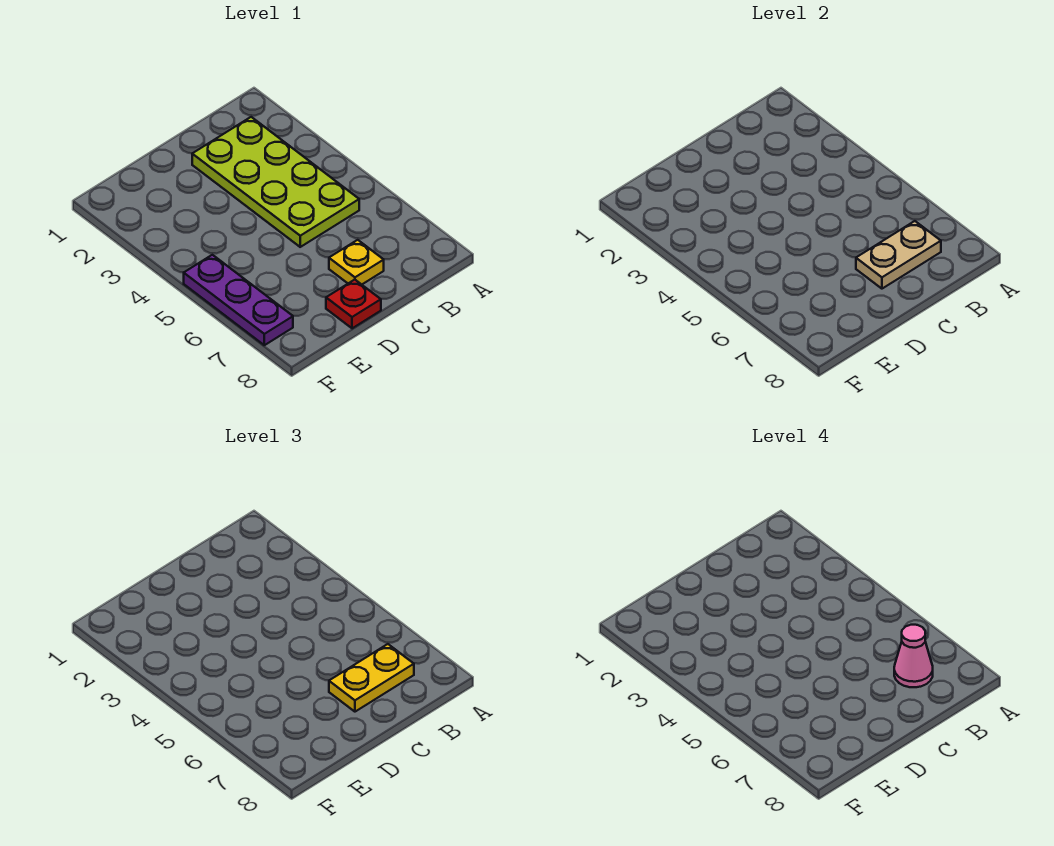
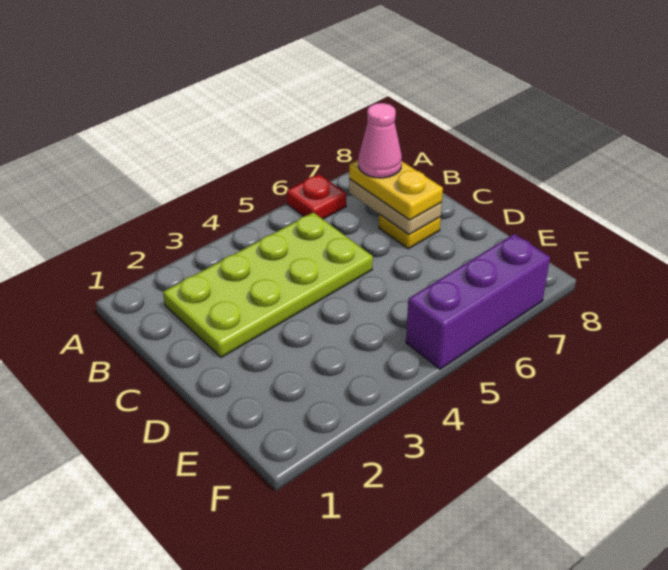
red plate D8 level 1 -> red plate A6 level 1
purple plate F5:F7 level 1 -> purple brick F5:F7 level 1

